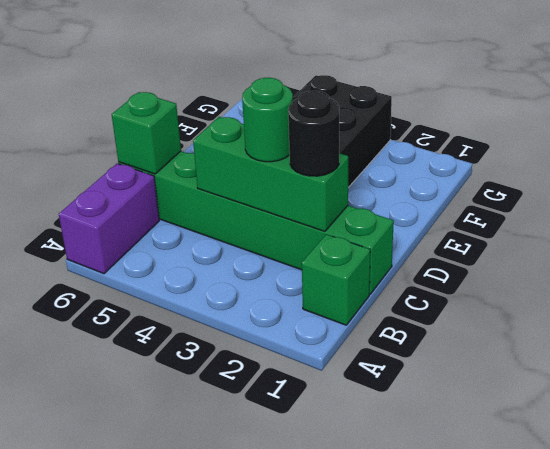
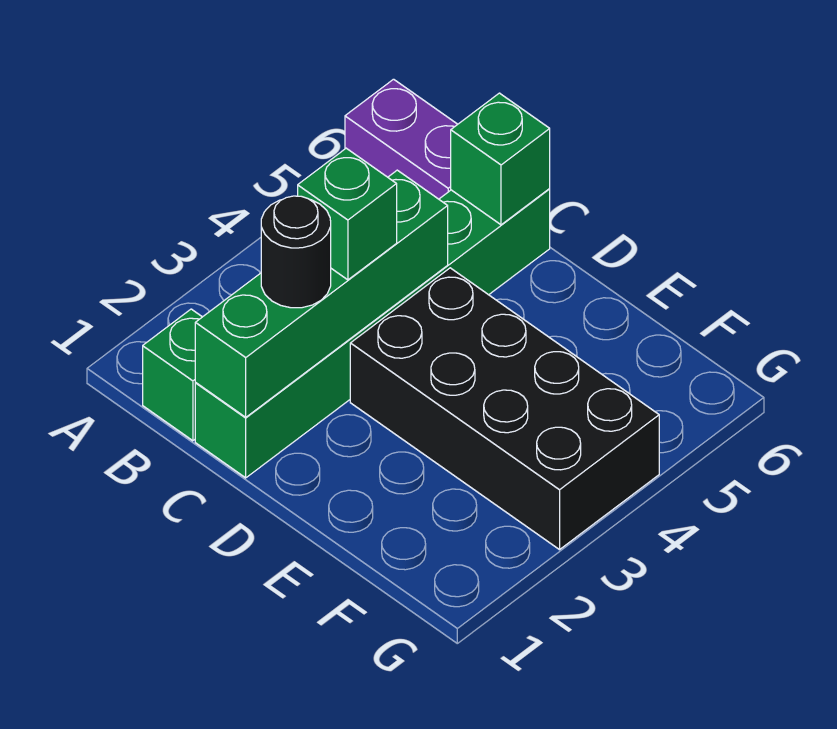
green brick C2:C4 level 2 -> green brick C1:C4 level 2
green round brick C3 level 3 -> green brick C3 level 3

